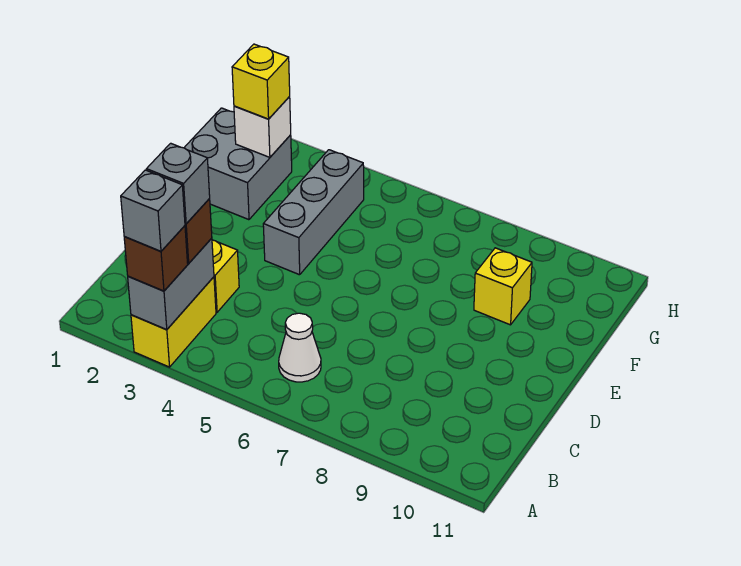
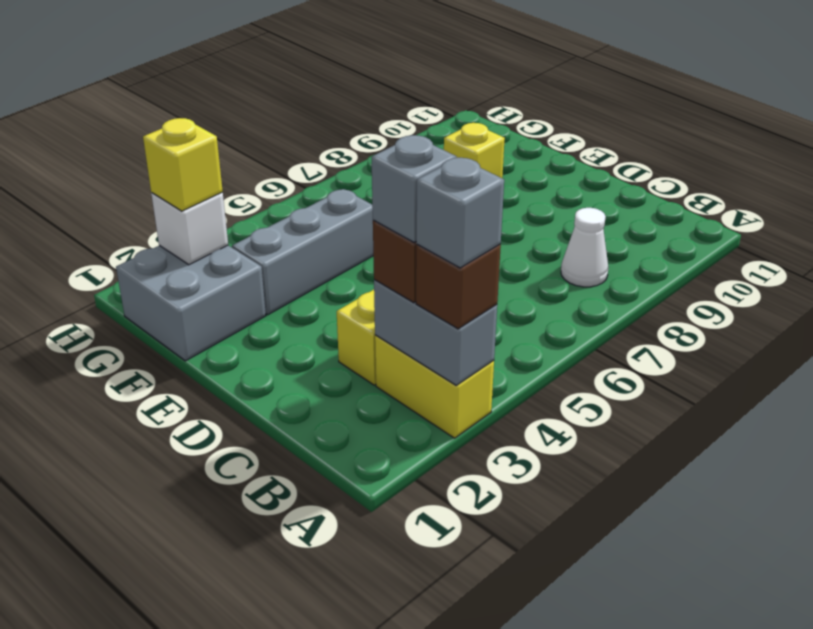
white cone B6 level 1 -> white cone B8 level 1
grey brick E4:G4 level 1 -> grey brick F3:F5 level 1

